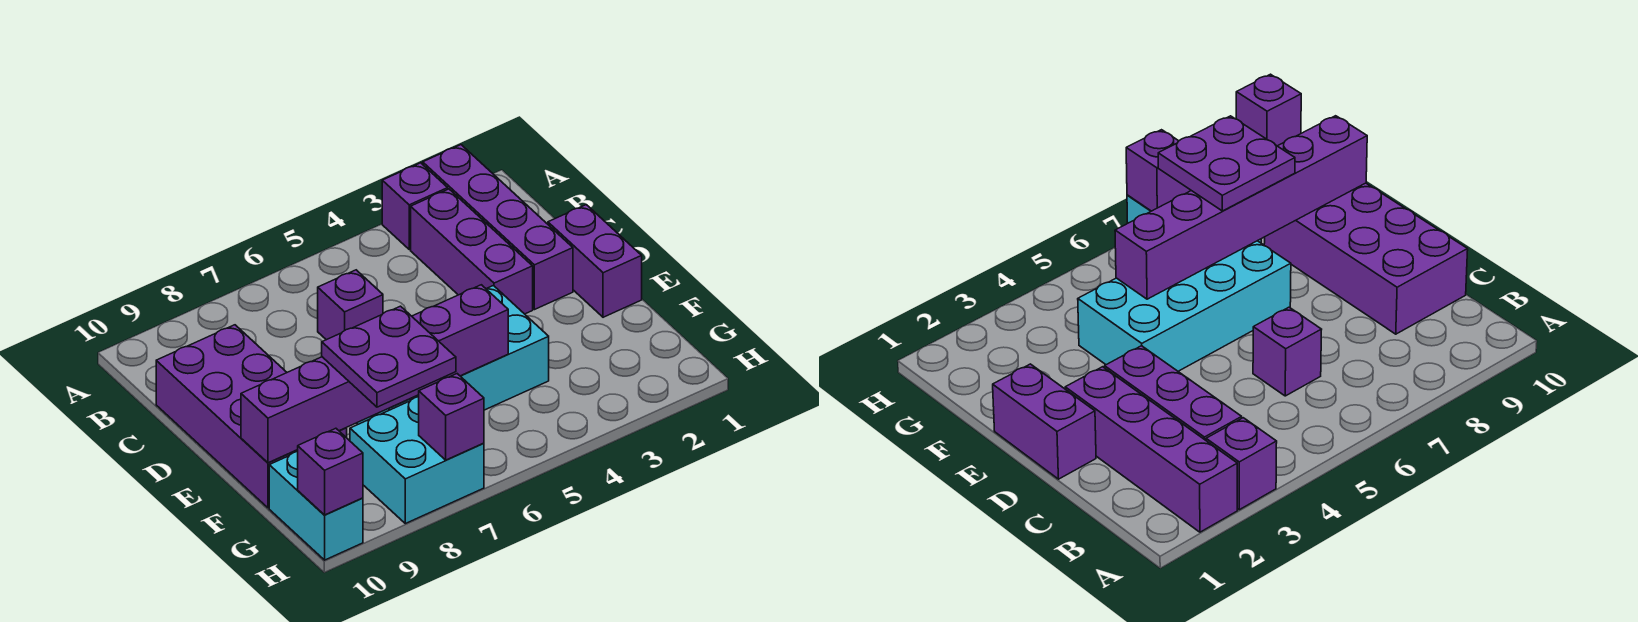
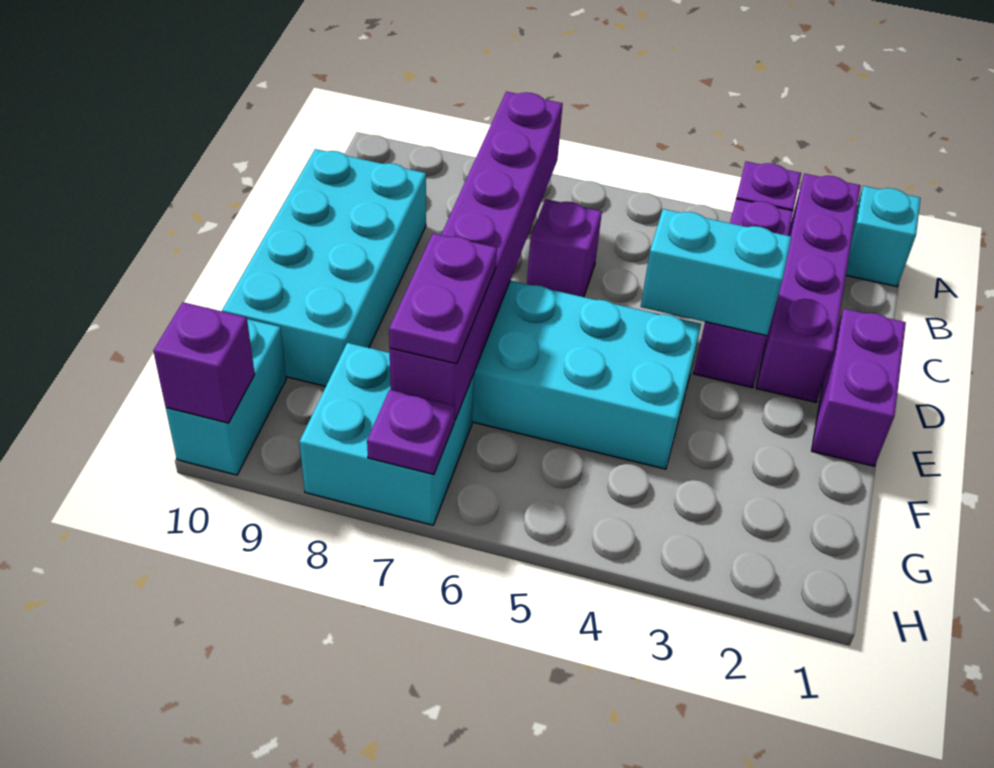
none -> cyan brick A1 level 1
purple brick C9:F10 level 1 -> cyan brick C9:F10 level 1
none -> cyan brick D3:D4 level 2
purple brick F5:F10 level 2 -> purple brick B7:G7 level 2
purple plate F7:G8 level 3 -> purple plate F7:G7 level 3
purple brick H7 level 2 -> purple plate H7 level 2

